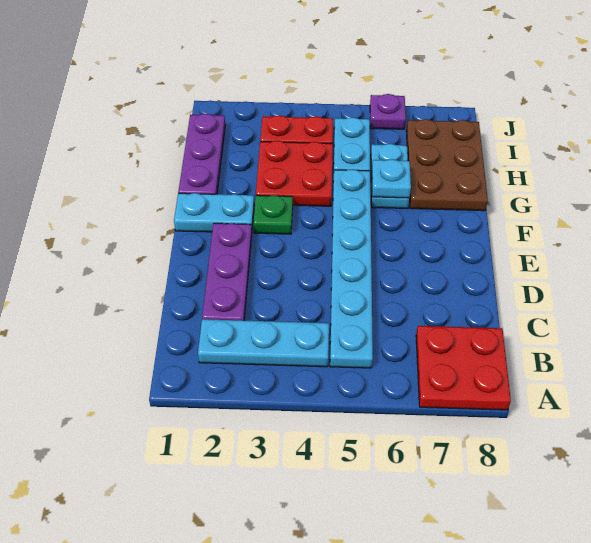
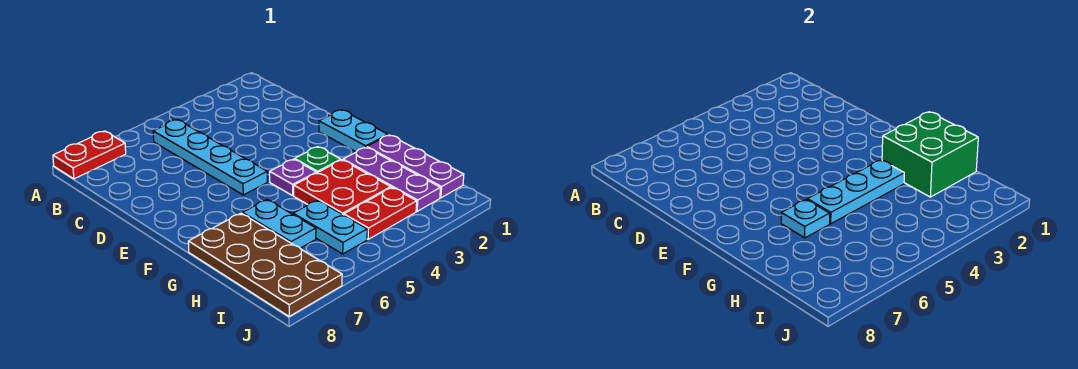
red plate A7:B8 level 1 -> red plate A7:A8 level 1
cyan plate B2:B4 level 1 -> cyan plate G3:G5 level 2
cyan plate B5:G5 level 1 -> cyan plate B5:E5 level 1
purple plate C2:E2 level 1 -> purple plate G2:I2 level 1
cyan plate F1:F2 level 1 -> cyan plate E1:F1 level 1
none -> green brick G1:H2 level 2
brown plate G7:I8 level 1 -> brown plate G7:J8 level 1
purple plate J6 level 1 -> purple plate F4 level 1

